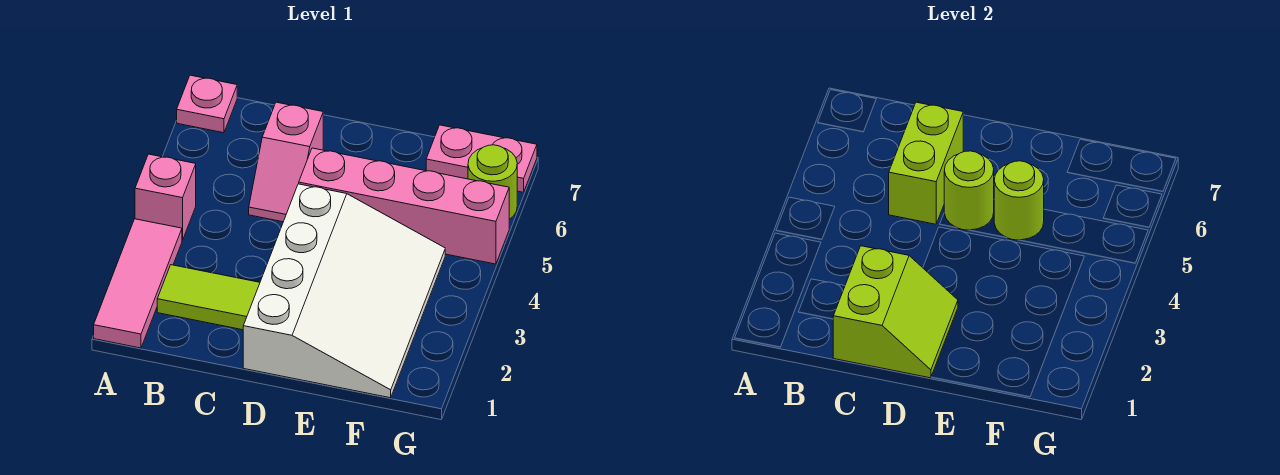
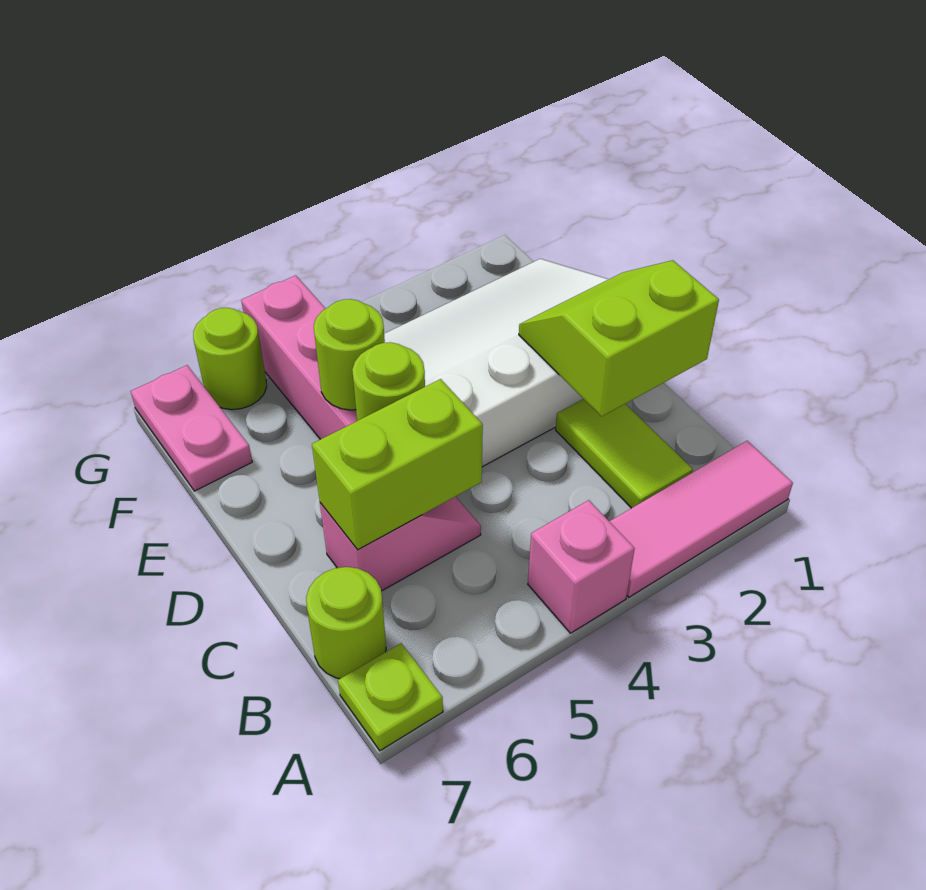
pink plate A7 level 1 -> lime plate A7 level 1
none -> lime round brick B7 level 1

